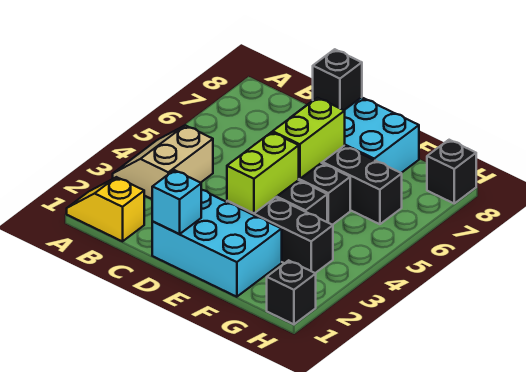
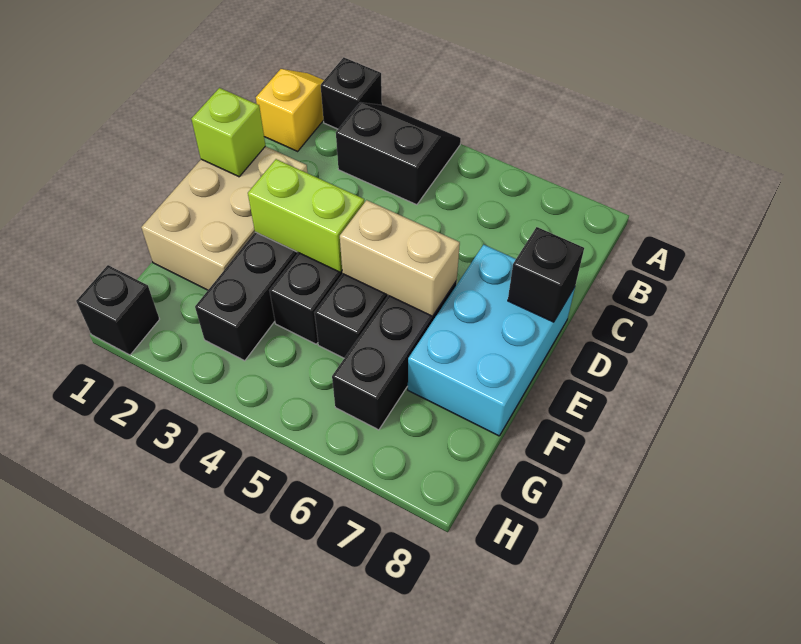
tan slope A3:B4 level 1 top B -> black slope A3:B4 level 1 top B
cyan brick D1:F2 level 1 -> tan brick D1:F2 level 1
cyan brick D1 level 2 -> lime brick D1 level 2
lime brick E5:E6 level 2 -> tan brick E5:E6 level 2
black brick H8 level 1 -> black brick A2 level 1

